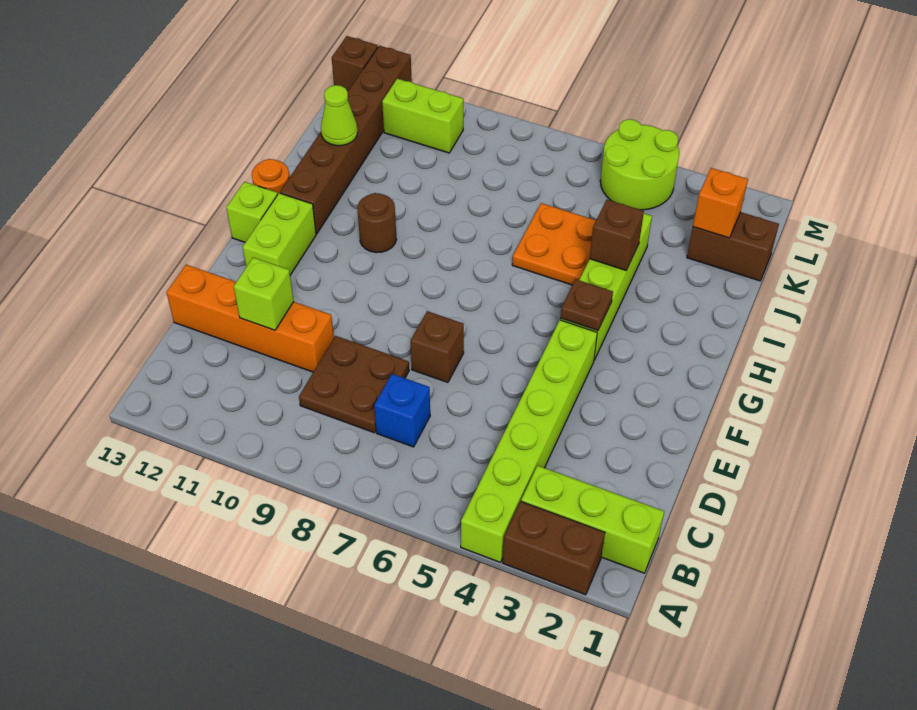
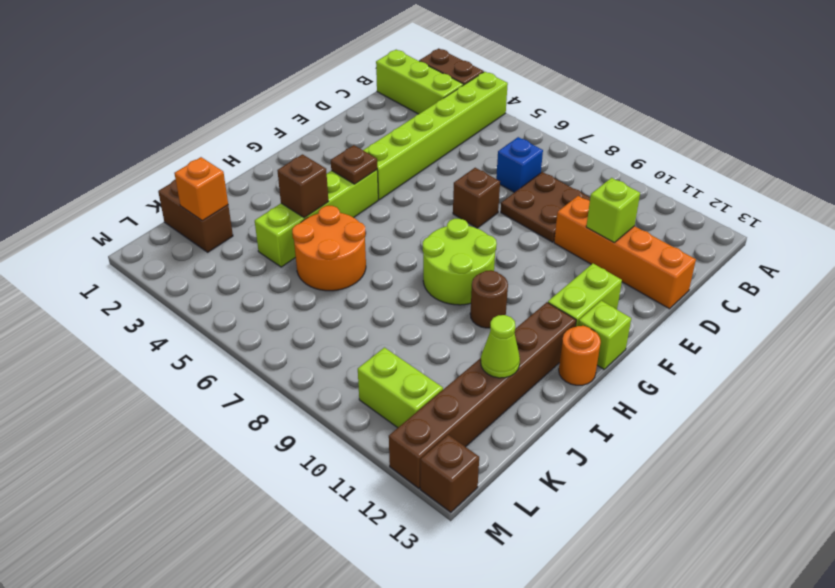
orange plate I5:J6 level 1 -> orange round brick I5:J6 level 1
lime round brick L4:M5 level 1 -> lime round brick G8:H9 level 1

